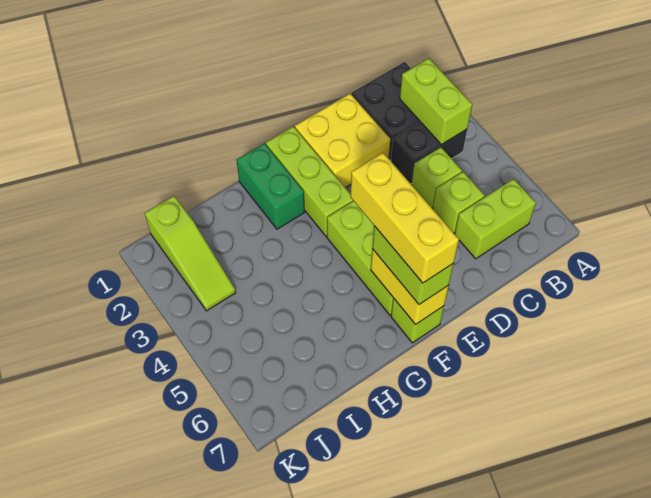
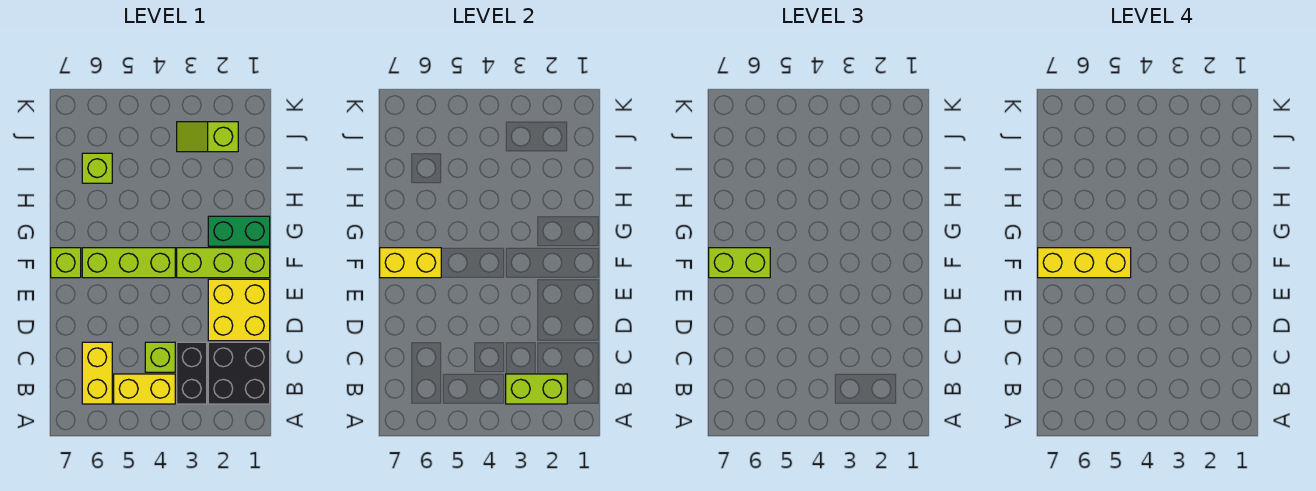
none -> yellow brick B4:B5 level 1
lime brick B6:C6 level 1 -> yellow brick B6:C6 level 1
lime brick C5 level 1 -> lime brick I6 level 1
lime slope J1:J3 level 1 top 1 -> lime slope J2:J3 level 1 top 2

